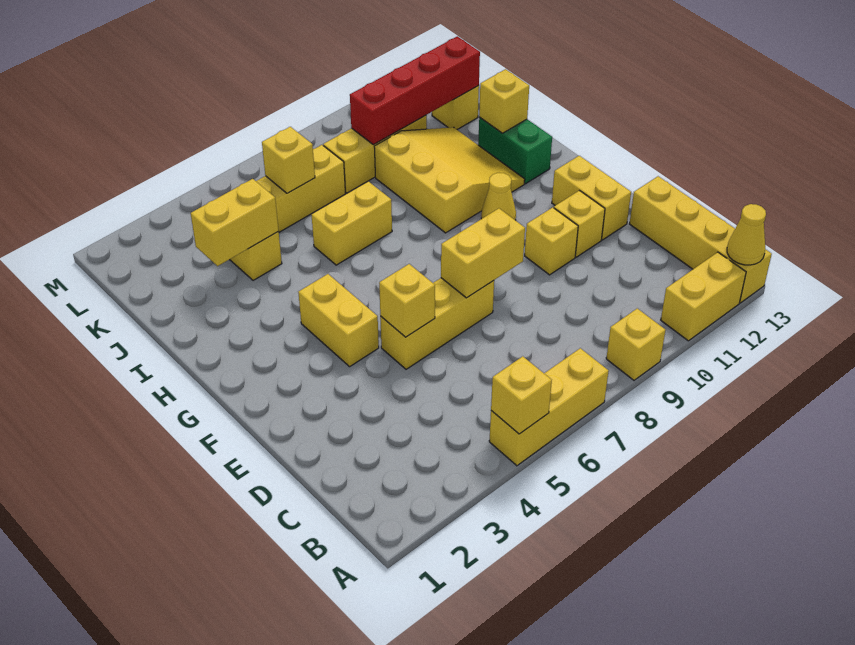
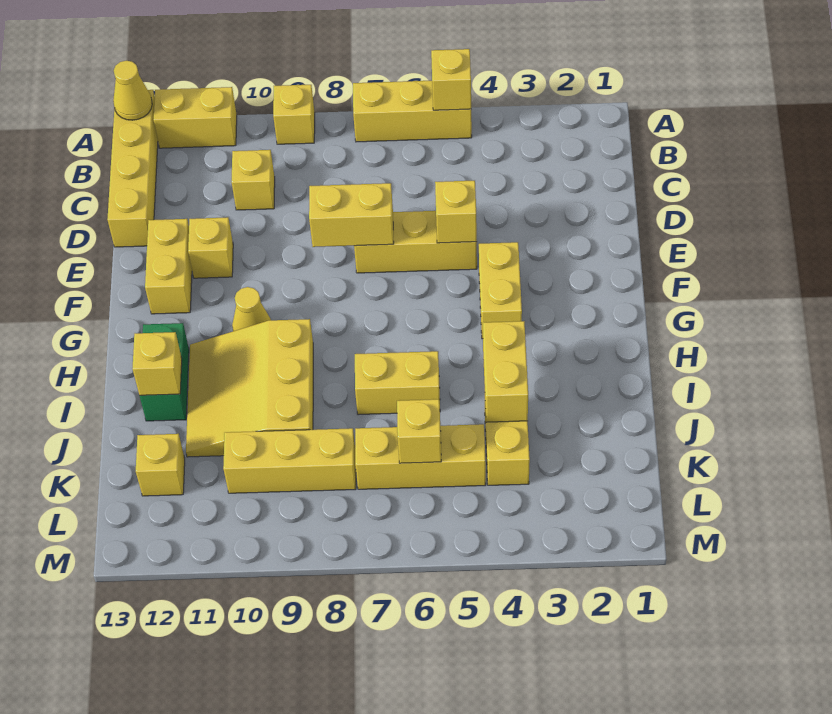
yellow brick E10 level 1 -> yellow brick C10 level 1
yellow brick J3:J4 level 2 -> yellow brick I4:J4 level 2
red brick K9:K12 level 2 -> none

